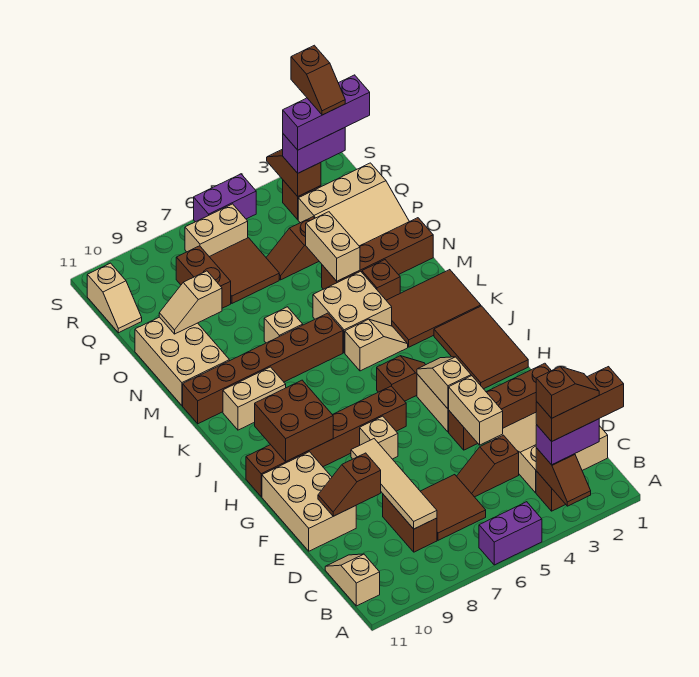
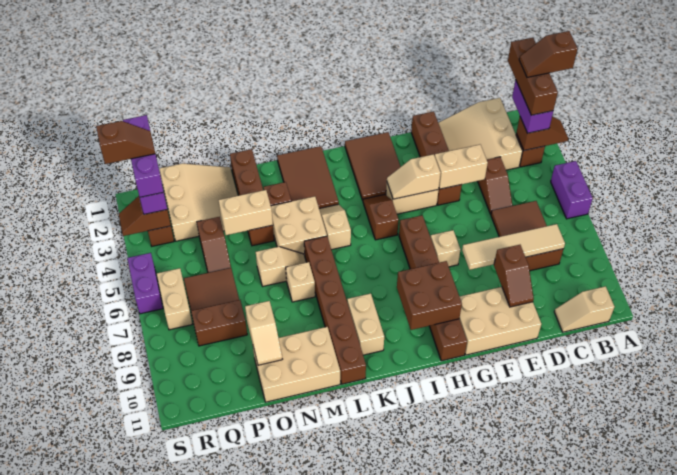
brown slope B2:B3 level 5 top 3 -> brown slope A2:B2 level 5 top A
brown tile H1:J2 level 1 -> brown tile H1:I3 level 1
tan slope Q11:R11 level 1 top R -> tan slope M6:N6 level 1 top N

